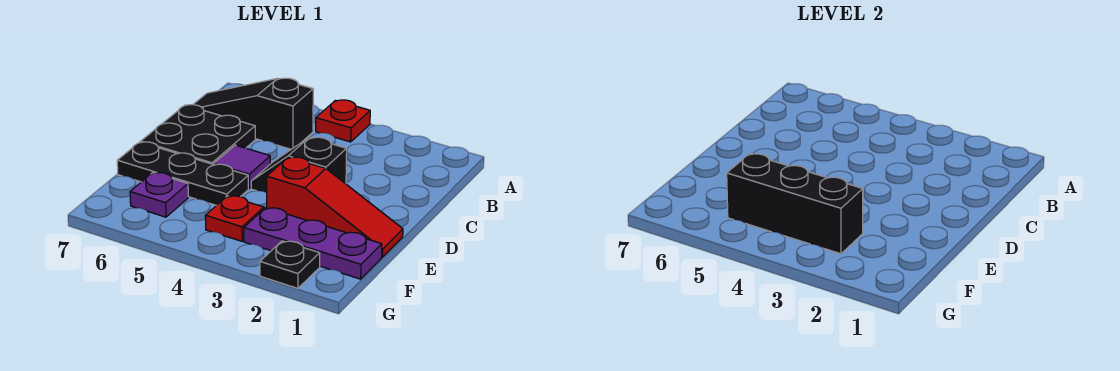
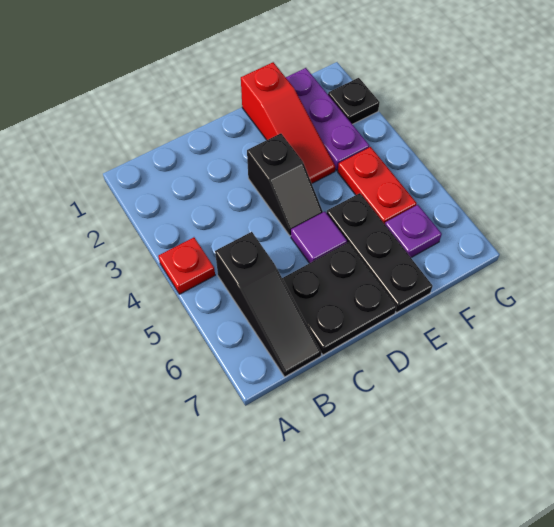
red slope E1:E3 level 1 top 3 -> red slope E1:E3 level 1 top 1
black brick F3:F5 level 2 -> none
red plate F4 level 1 -> red plate F4:F5 level 1

